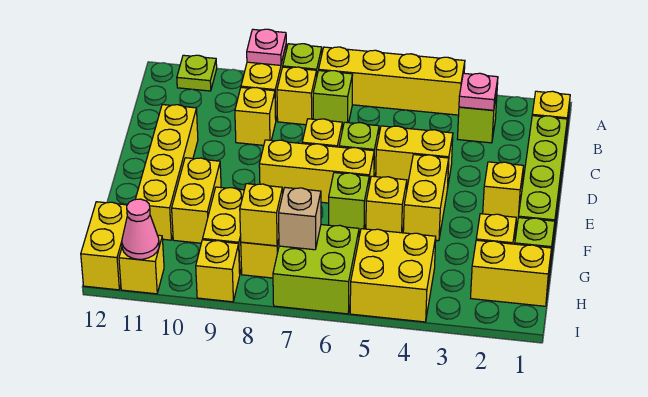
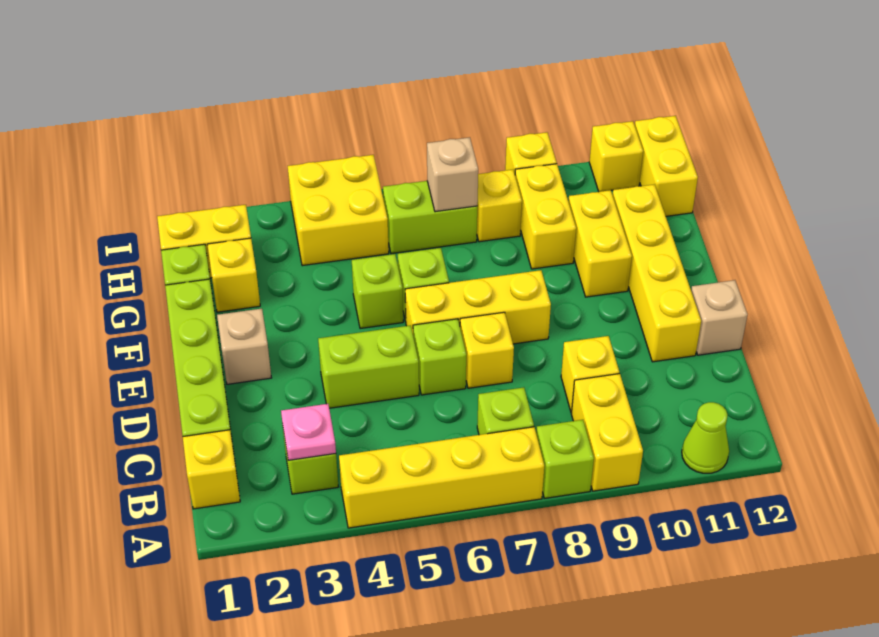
pink plate A9 level 2 -> none
lime plate A11 level 1 -> lime cone A11 level 1
yellow brick B8 level 1 -> none
yellow brick D4:D5 level 1 -> lime brick D4:D5 level 1
none -> tan brick D12 level 1
yellow brick E2 level 1 -> tan brick E2 level 1
yellow brick E4:F4 level 1 -> none
yellow brick F5 level 1 -> lime brick F5 level 1
lime brick H6:I7 level 1 -> lime brick H6:H7 level 1
yellow brick H8 level 2 -> none
pink cone I11 level 2 -> none

